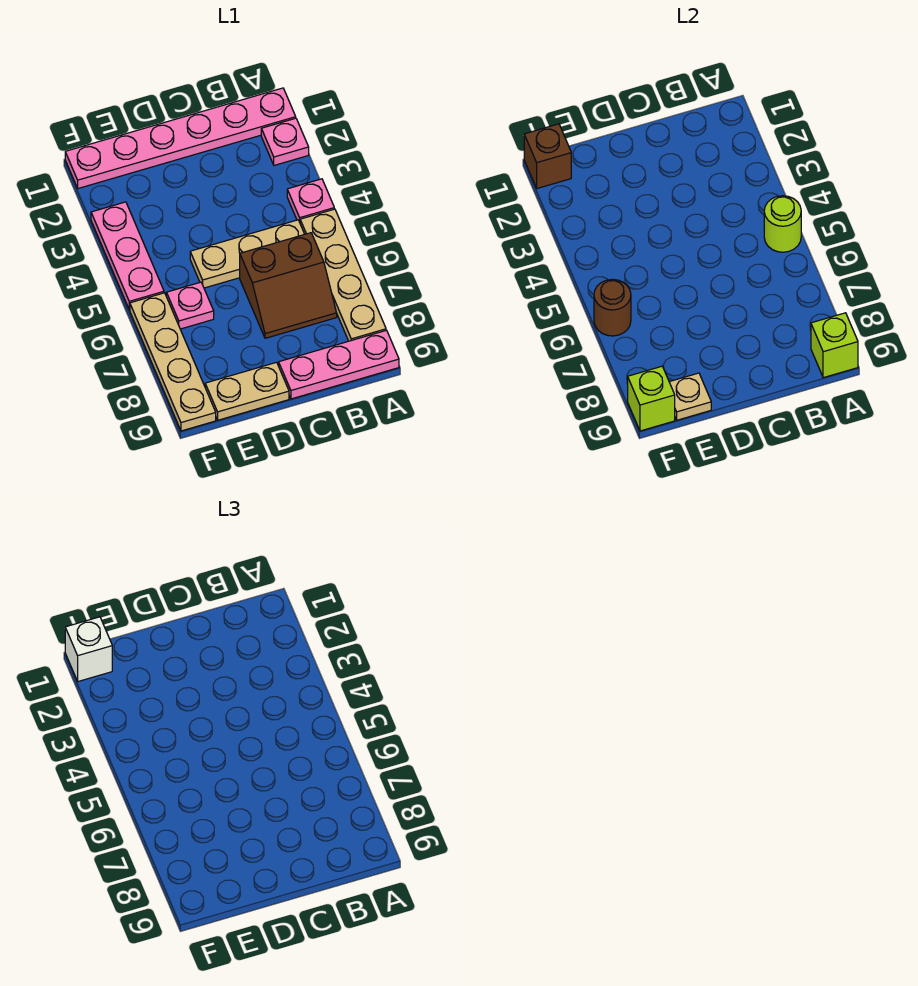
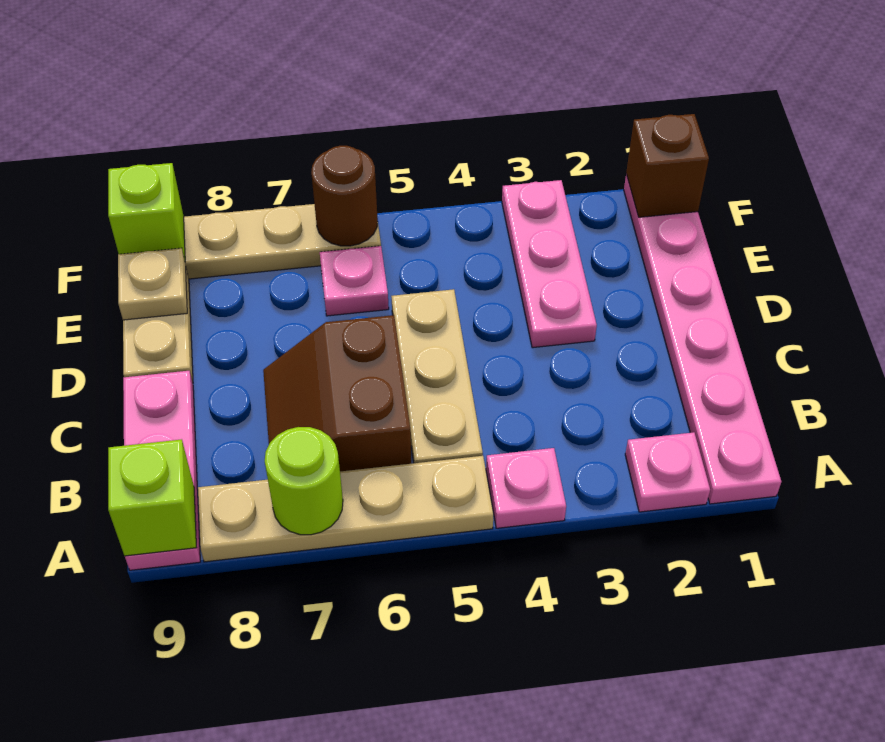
lime round brick A5 level 2 -> lime round brick A7 level 2
white brick F1 level 3 -> none
pink plate F3:F5 level 1 -> pink plate D3:F3 level 1

